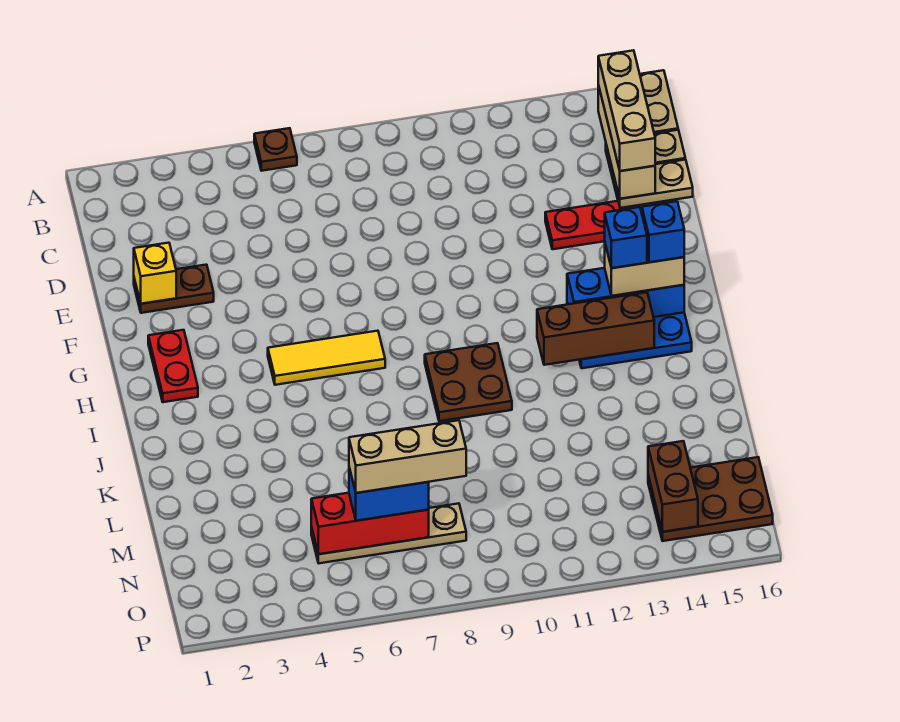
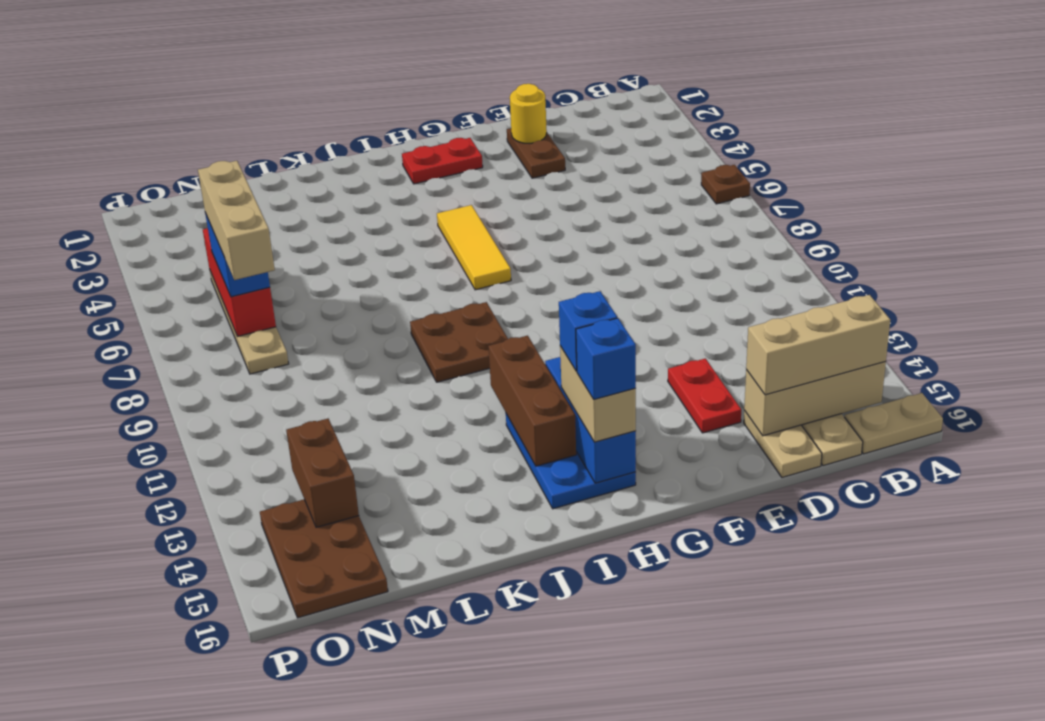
yellow brick E2 level 2 -> yellow round brick E2 level 2
brown brick N14:O14 level 2 -> brown brick N13:N14 level 2

